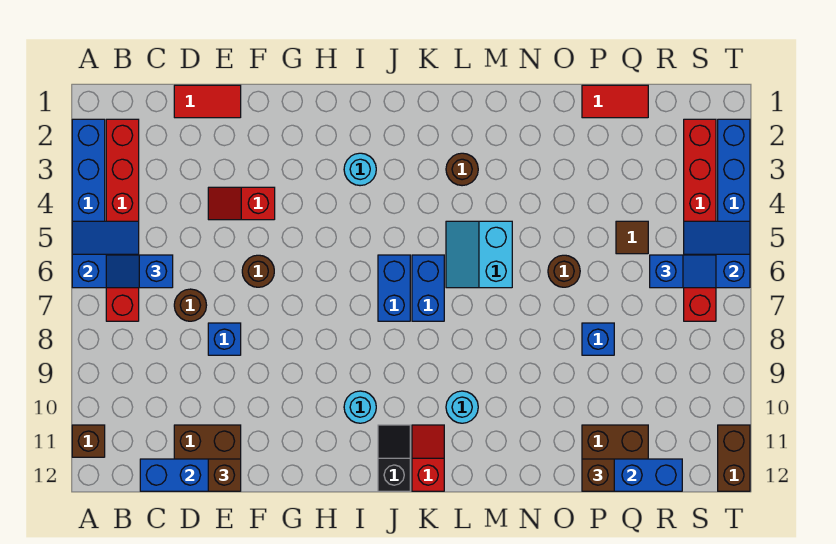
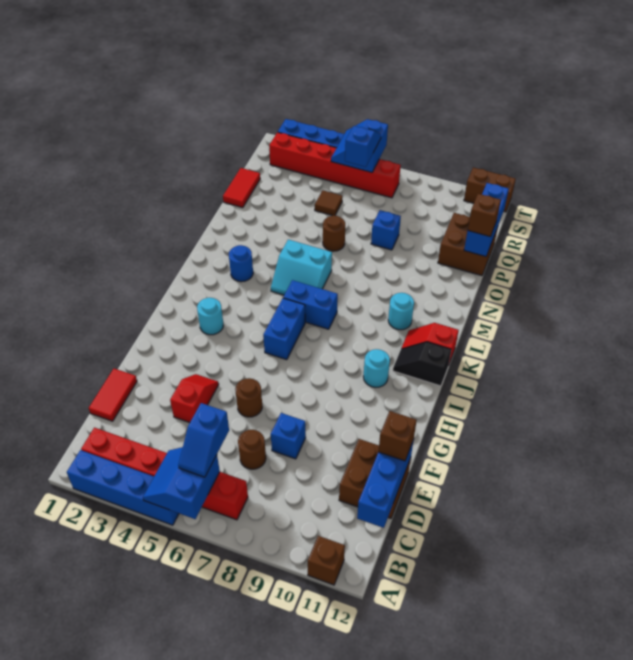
red slope E4:F4 level 1 top F -> red slope E4:F4 level 1 top E
blue brick J6:J7 level 1 -> blue brick I6:J6 level 1
brown round brick L3 level 1 -> blue round brick L3 level 1

